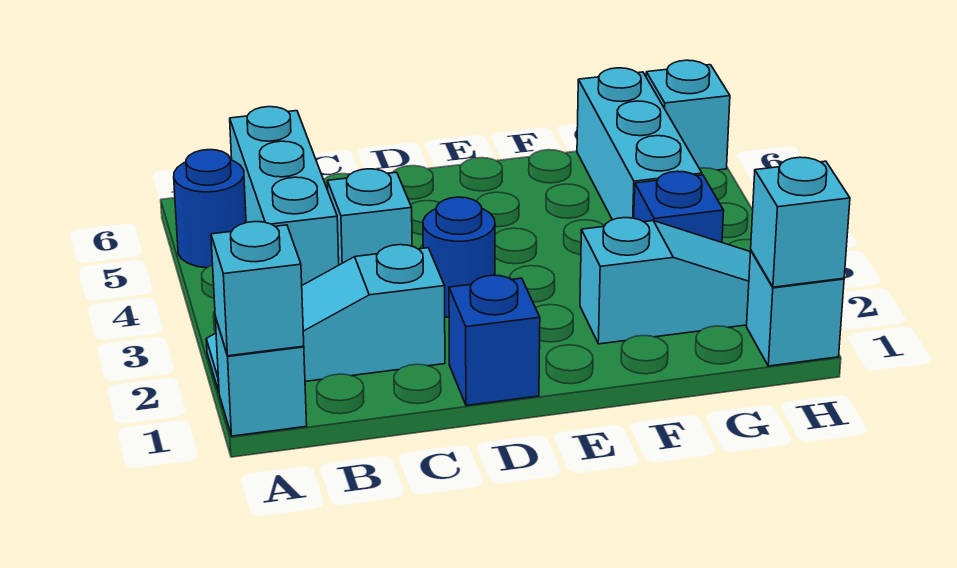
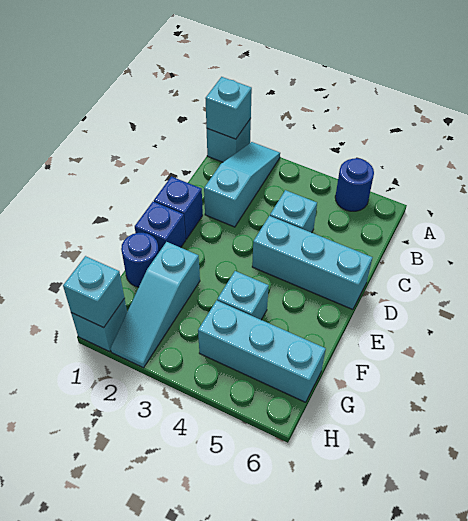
cyan brick B4:B6 level 1 -> cyan brick D4:D6 level 1
blue round brick D3 level 1 -> blue round brick F1 level 1
blue brick G3 level 1 -> blue brick E1 level 1
cyan brick H6 level 1 -> cyan brick F4 level 1

